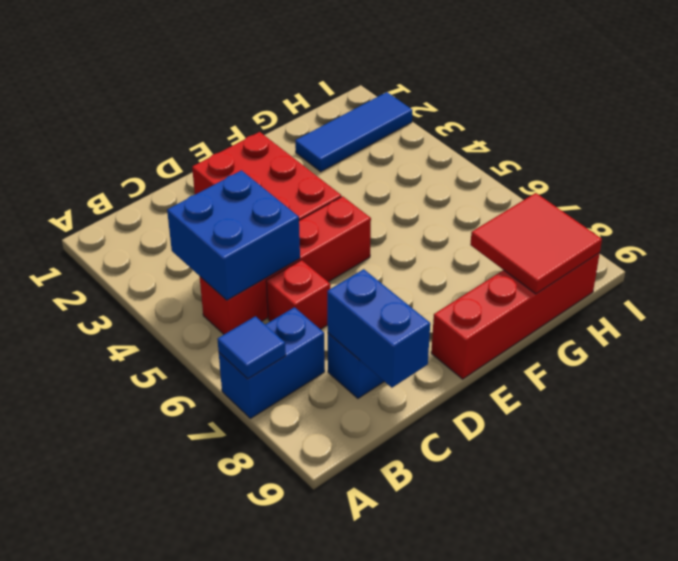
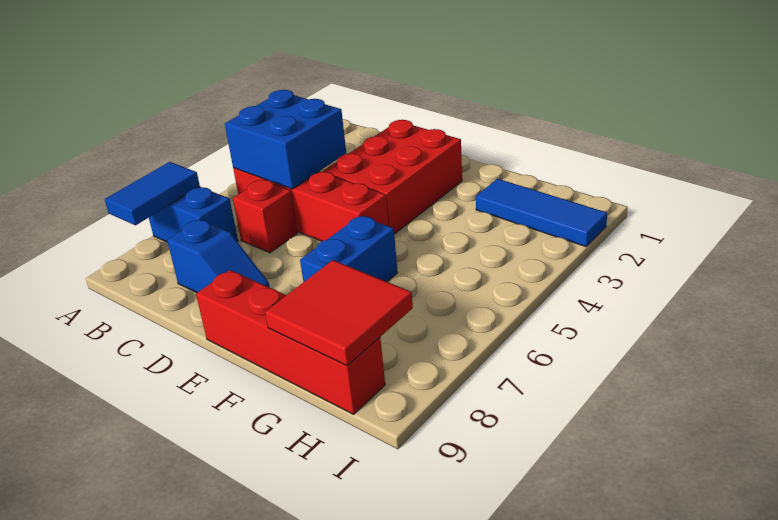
blue tile A7 level 2 -> blue tile A7:A8 level 2
blue brick C8:C9 level 2 -> blue brick F6:F7 level 1

